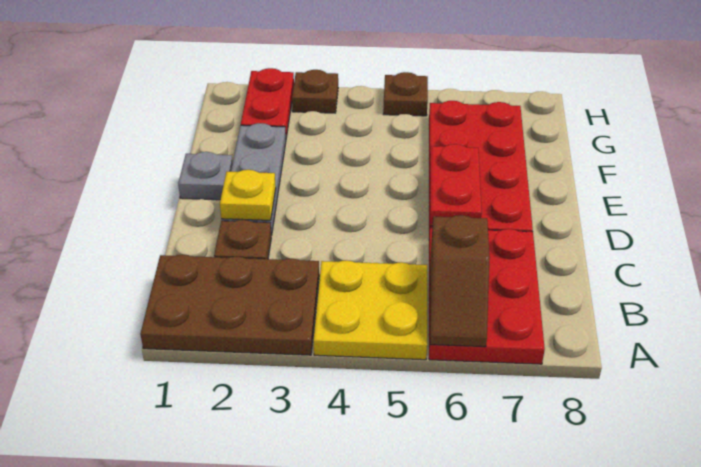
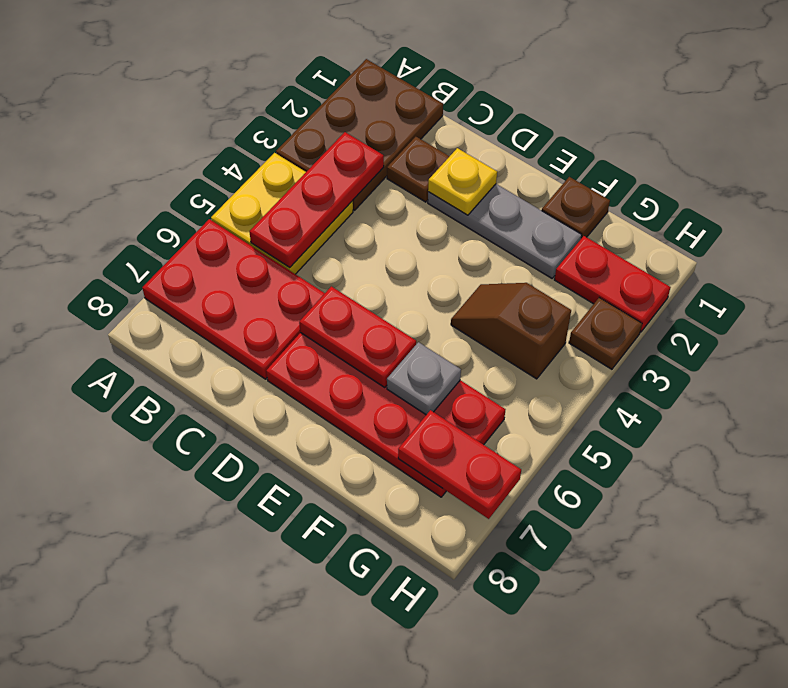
brown slope A6:B6 level 2 top B -> brown slope F4:G4 level 1 top G
none -> red plate B3:B5 level 2
grey plate E1 level 1 -> grey plate F6 level 2
none -> red plate G7:H7 level 2
brown plate H5 level 1 -> brown plate F1 level 1

